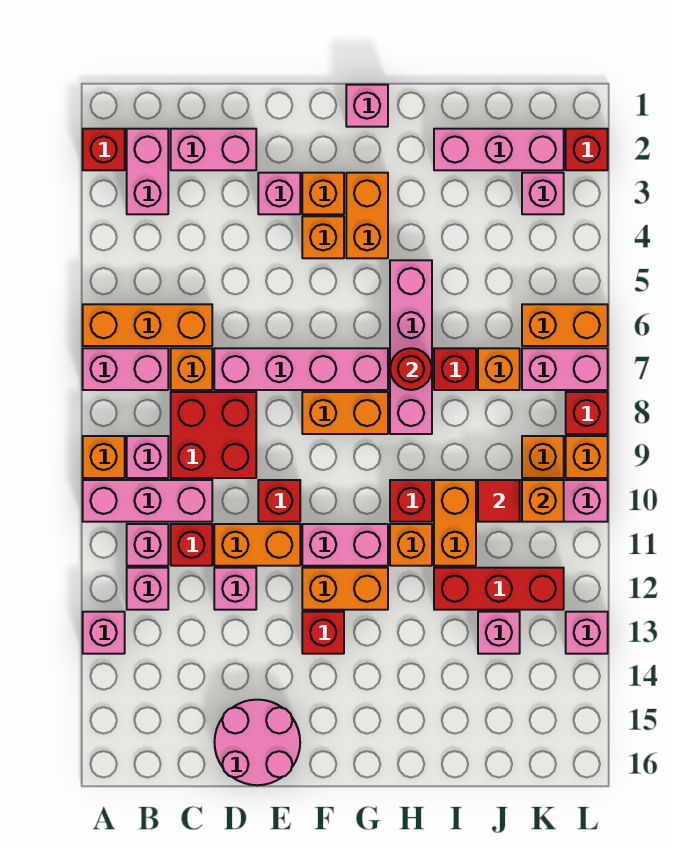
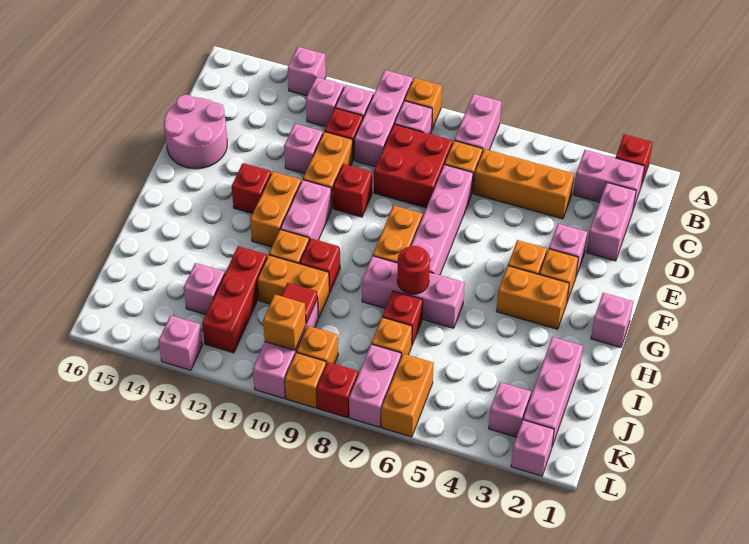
orange brick A6:C6 level 1 -> orange brick C4:C6 level 1
pink brick H5:H8 level 1 -> pink brick H6:H8 level 1
red brick L2 level 1 -> pink brick L2 level 1

